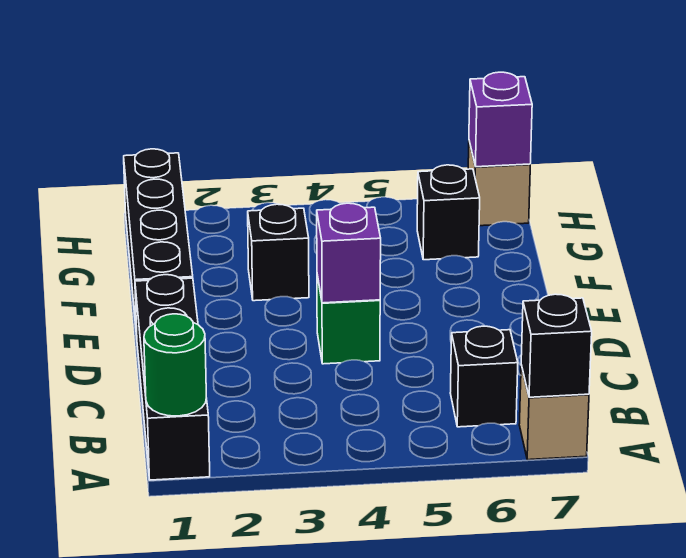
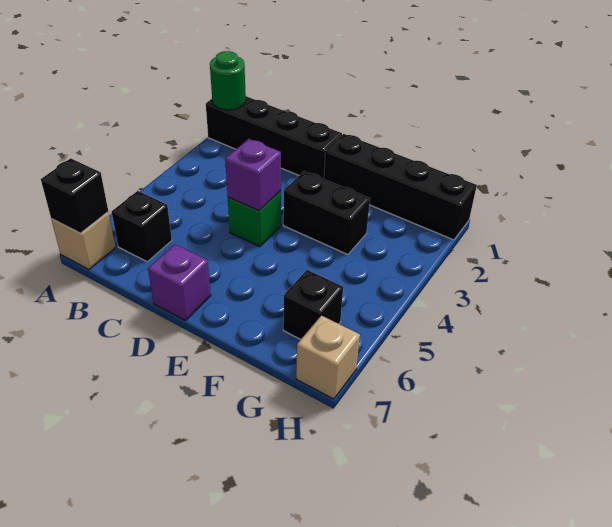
black brick F3 level 1 -> black brick E3:F3 level 1
purple brick H7 level 2 -> purple brick D7 level 1

